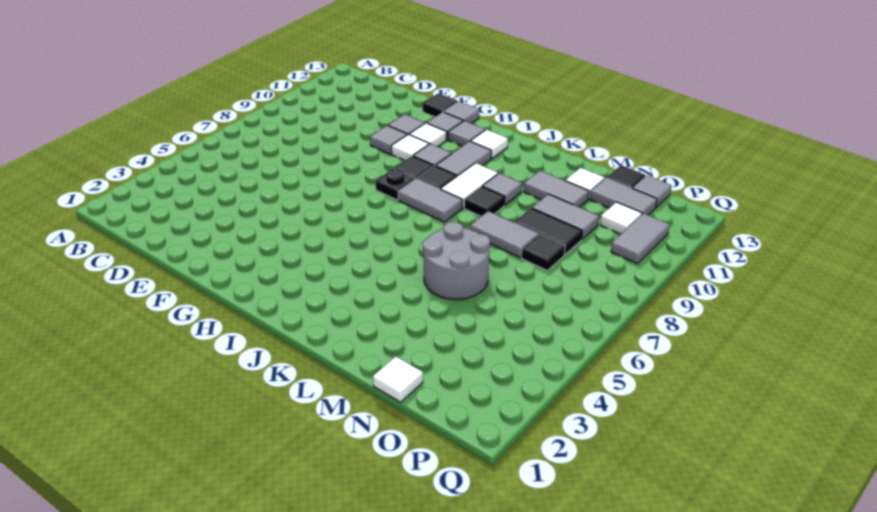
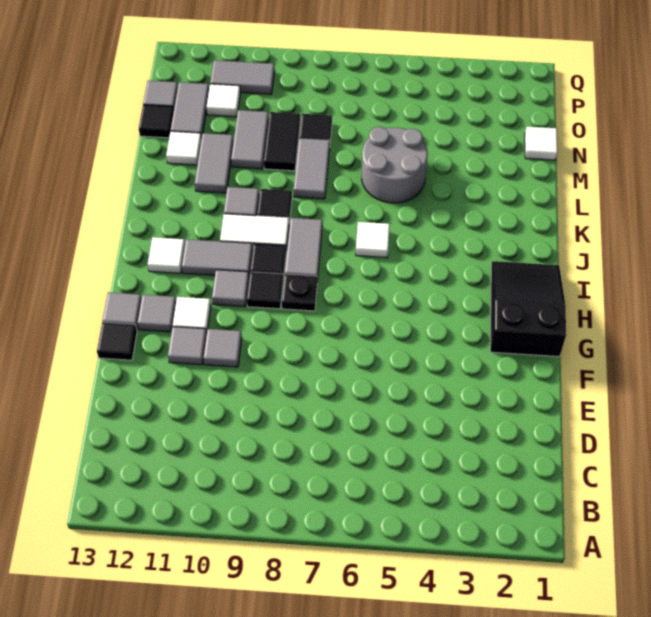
none -> black slope G1:I2 level 1 top G
white tile G10 level 1 -> white tile J6 level 1
grey tile H12 level 1 -> none

